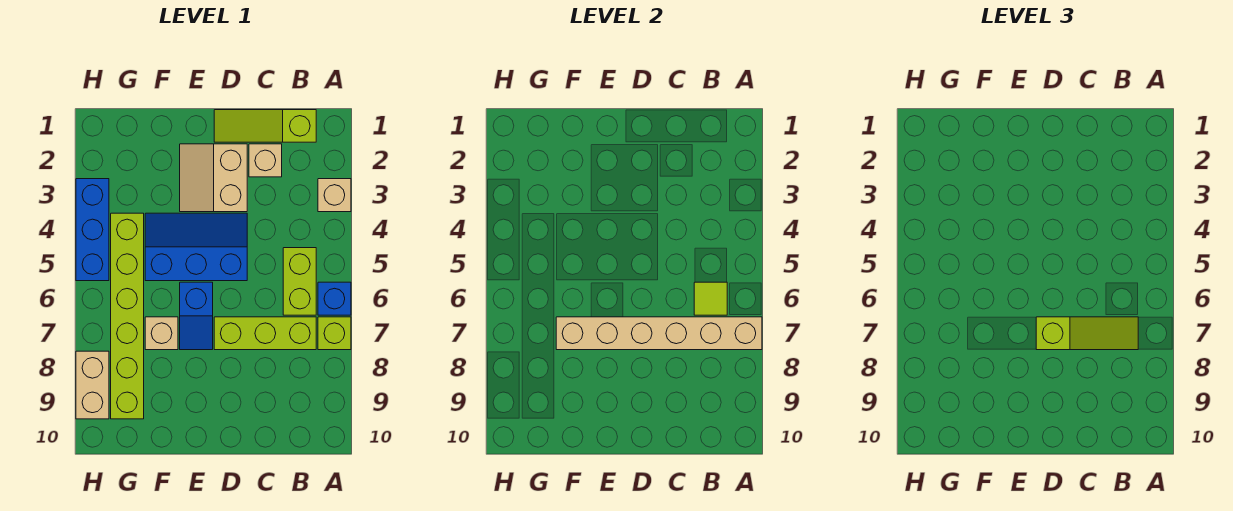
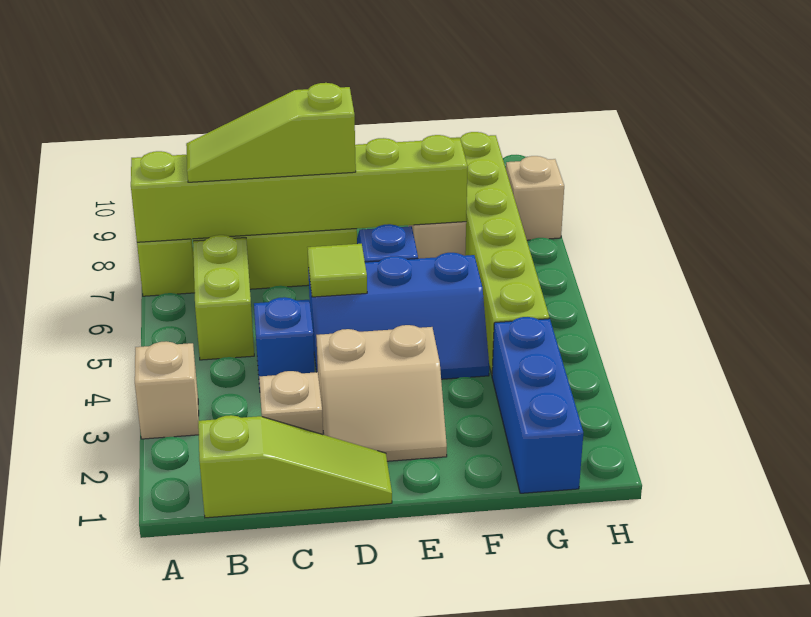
blue brick A6 level 1 -> blue brick C4 level 1
tan brick A7:F7 level 2 -> lime brick A7:F7 level 2
lime tile B6 level 2 -> lime tile D5 level 2
tan slope D2:E3 level 1 top D -> tan slope D2:E3 level 1 top 3
blue brick H3:H5 level 1 -> blue brick G1:G3 level 1
tan brick H8:H9 level 1 -> tan brick H8 level 1

